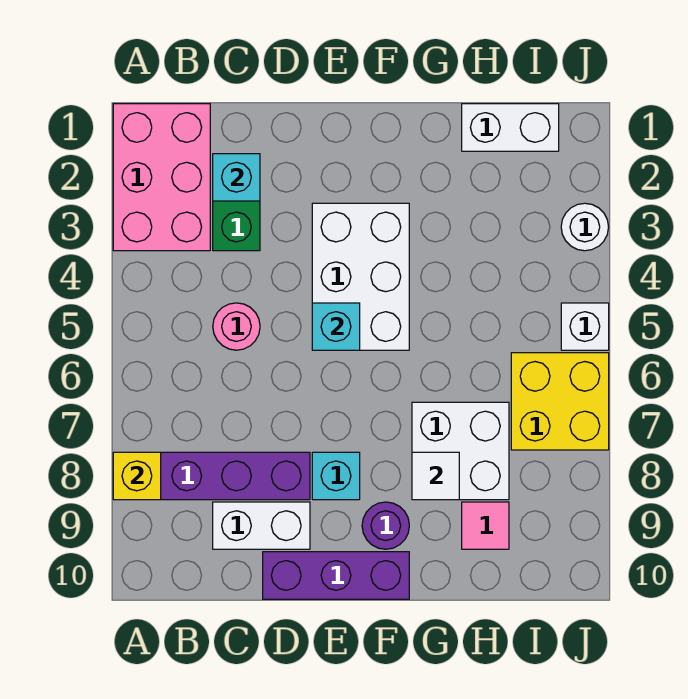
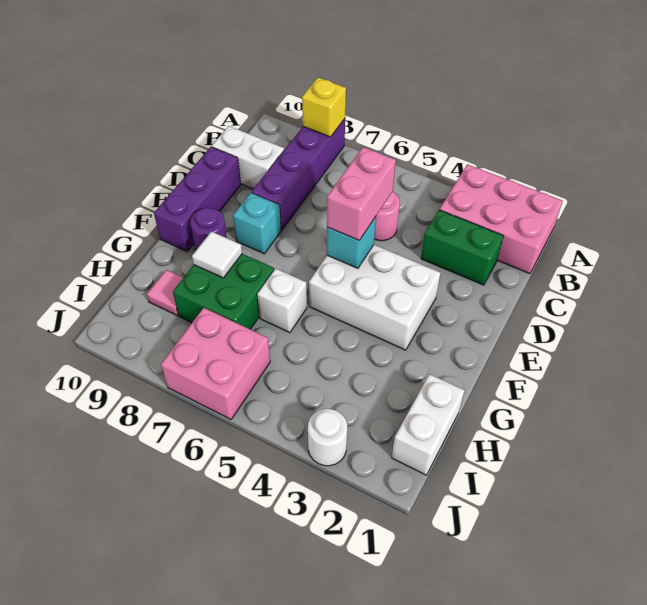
cyan brick C2 level 2 -> none
white brick C9:D9 level 1 -> white brick C9:C10 level 1
none -> pink brick D5:E5 level 3
white brick G7:H8 level 1 -> green brick G7:H8 level 1
yellow brick I6:J7 level 1 -> pink brick I6:J7 level 1
white brick J5 level 1 -> white brick G6 level 1

